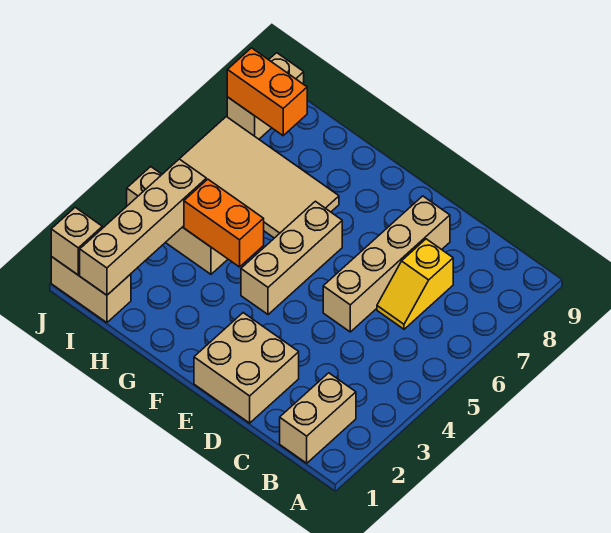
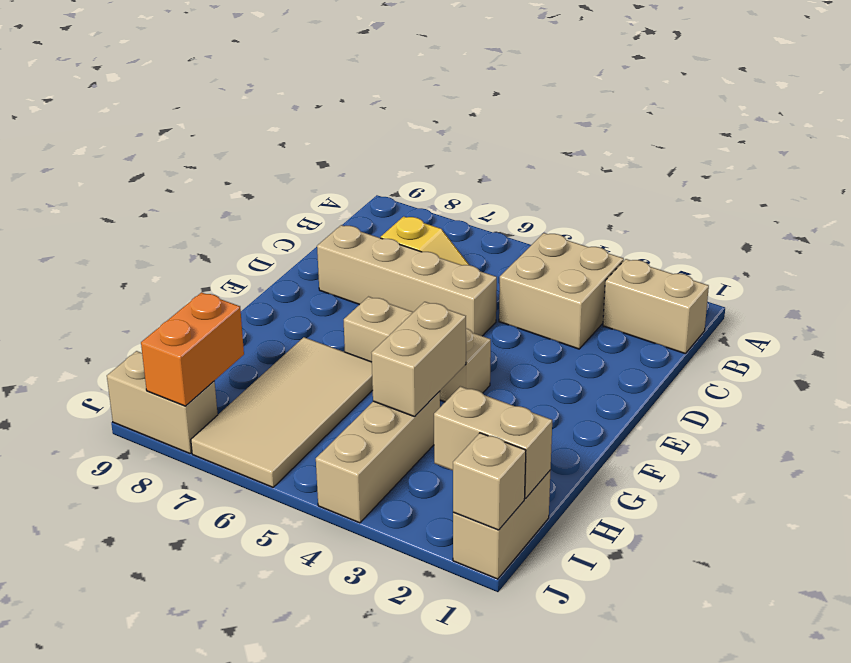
tan brick D1:E2 level 1 -> tan brick B3:C4 level 1
orange brick G4:H4 level 2 -> tan brick G4:H4 level 2
tan brick I1:I4 level 2 -> tan brick I1:I2 level 2

